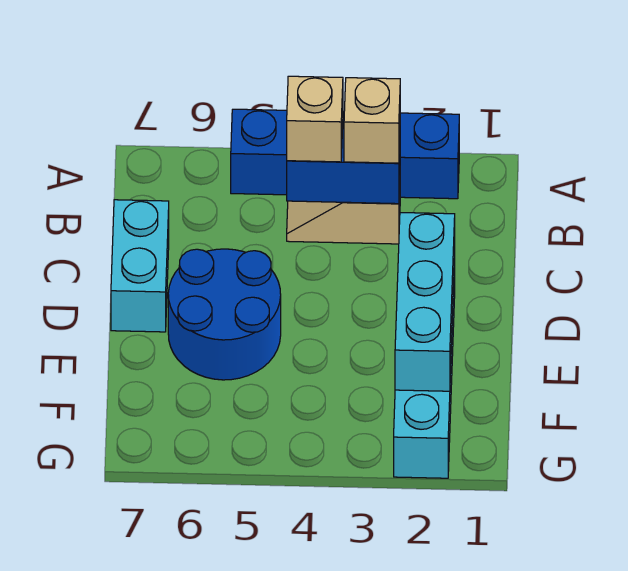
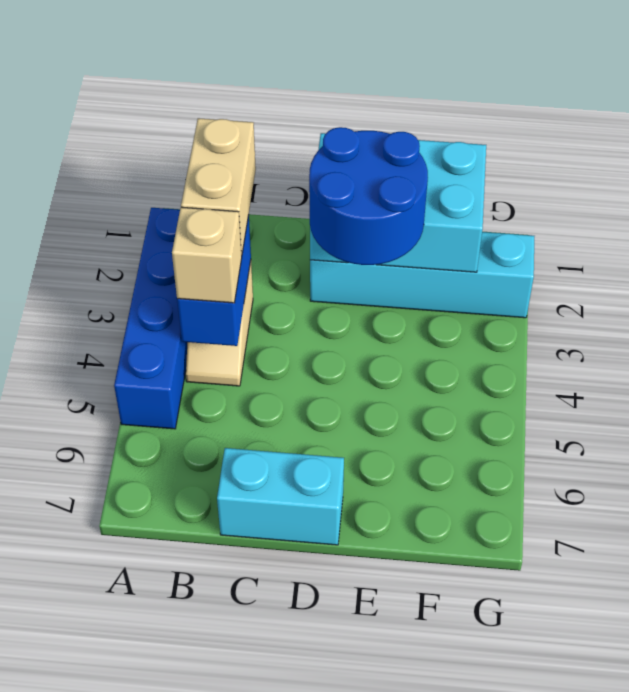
tan brick B3 level 3 -> tan brick B2:B3 level 3
cyan brick D2:F2 level 2 -> cyan brick D1:F2 level 2
blue round brick D5:E6 level 1 -> blue round brick D2:E3 level 3

